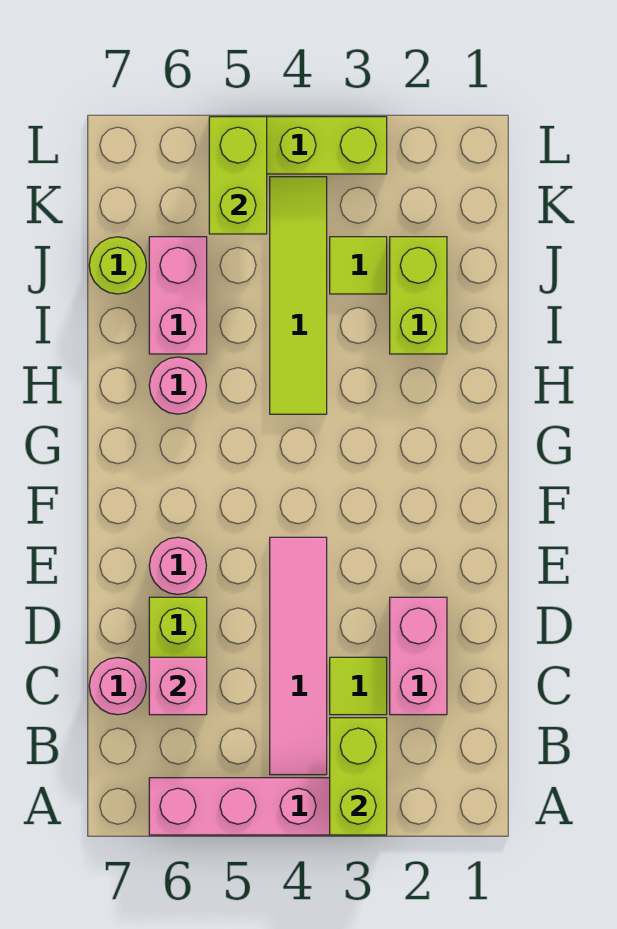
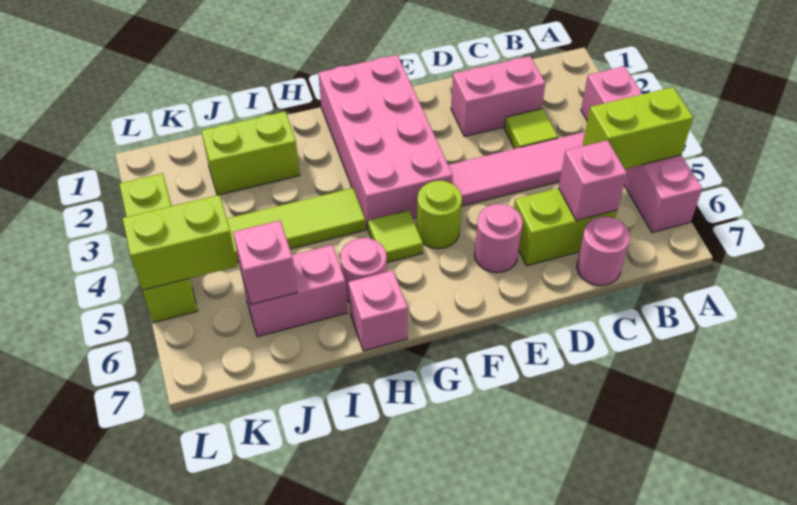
lime brick A3:B3 level 2 -> lime brick A5:B5 level 2
none -> pink brick F1:G4 level 1
none -> pink brick H7 level 1
lime tile J3 level 1 -> lime tile G5 level 1
none -> pink brick J6 level 2
lime round brick J7 level 1 -> lime round brick F5 level 1

